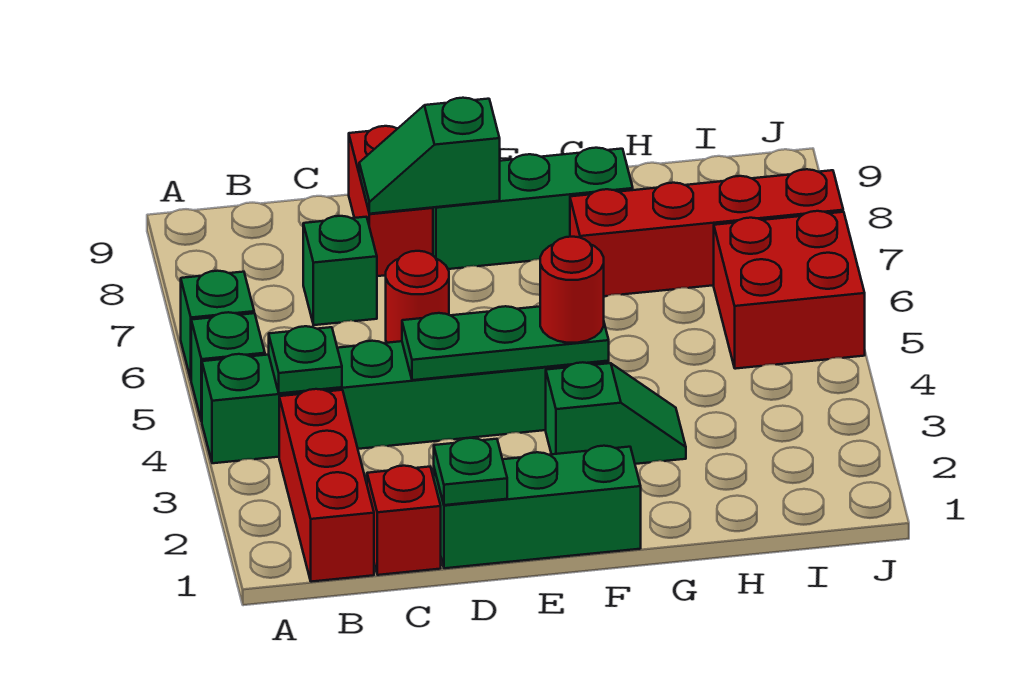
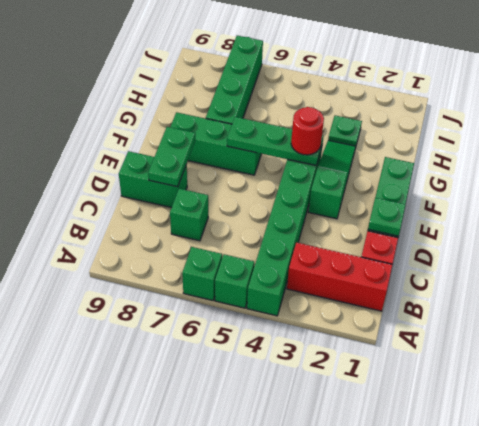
green plate B4 level 2 -> green plate H3 level 1
green plate D4:F4 level 2 -> green plate F4:F6 level 2
red round brick D6 level 1 -> none
red brick D8:D9 level 1 -> green brick D8:D9 level 1
green slope D8:E8 level 2 top E -> green plate D8:E8 level 2
green brick E8:G8 level 1 -> green brick F6:F8 level 1
green slope F3:G3 level 1 top F -> green slope E3:G3 level 1 top E
red brick G7:J7 level 1 -> green brick G7:J7 level 1
red brick I5:J6 level 1 -> none

